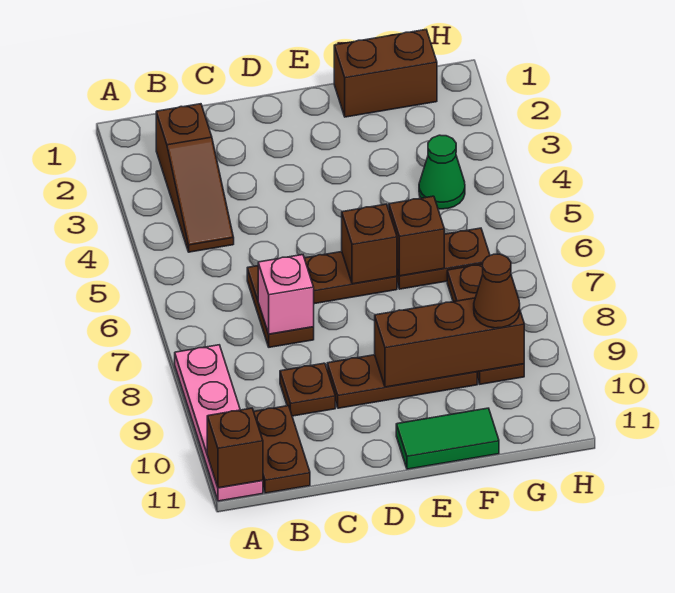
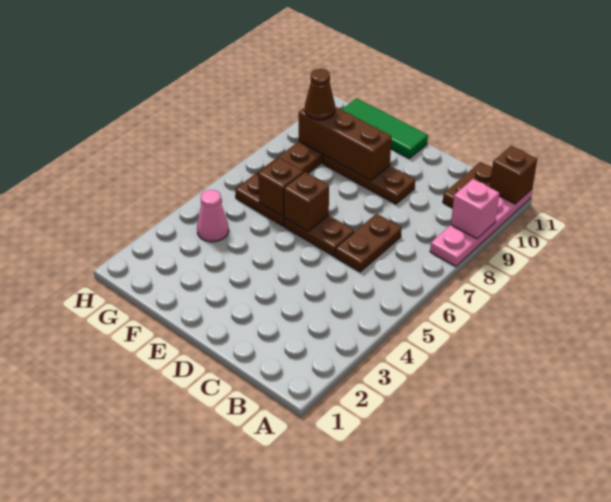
brown slope B2:B4 level 1 top 2 -> none
pink brick C7 level 2 -> pink brick A9 level 2
brown plate C9 level 1 -> none
green tile E11:F11 level 1 -> green tile E11:G11 level 1
brown brick F1:G1 level 1 -> none
green cone G4 level 1 -> pink cone G4 level 1

